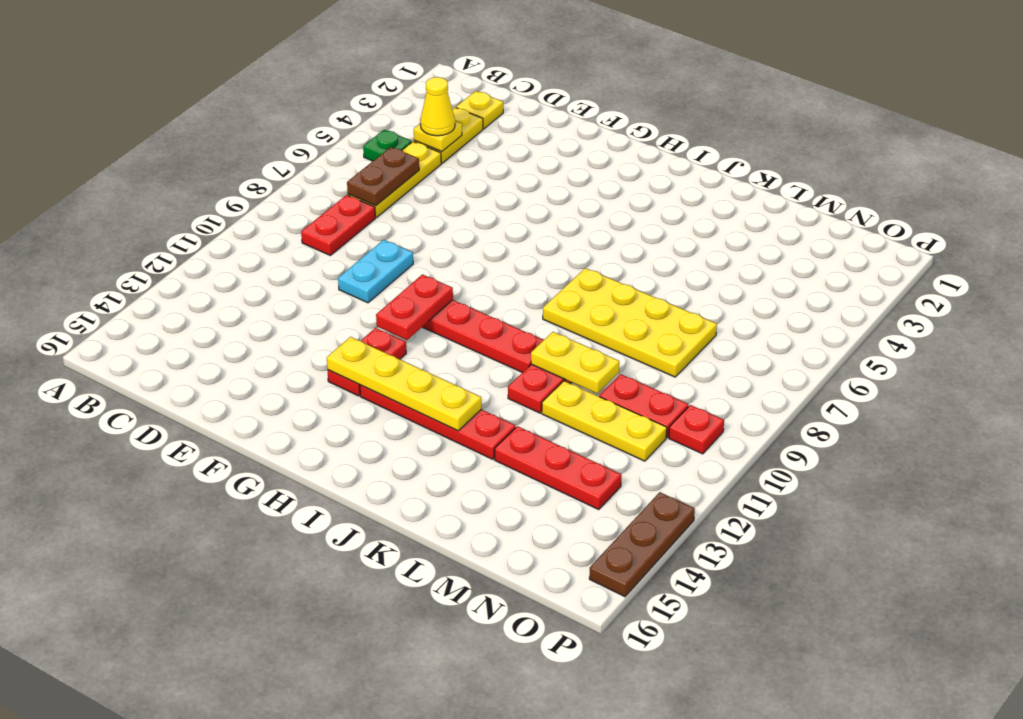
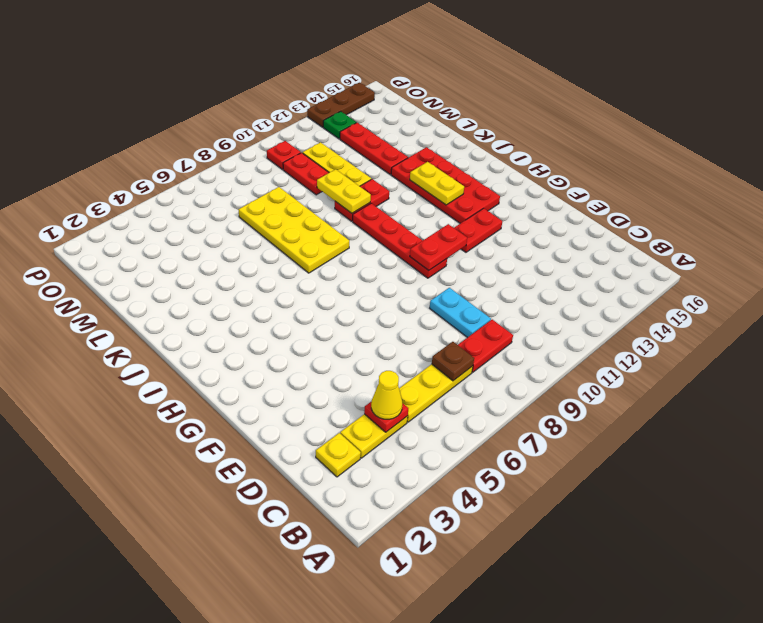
green plate B5 level 1 -> green plate O13 level 1
yellow plate C4 level 2 -> red plate C4 level 2
brown plate C6:C7 level 2 -> brown plate C7 level 2
cyan plate E9:E10 level 1 -> cyan plate D9:E9 level 1
yellow plate G13:J13 level 2 -> yellow plate I13:J13 level 2
red plate H13:K13 level 1 -> red plate H13:K14 level 1

